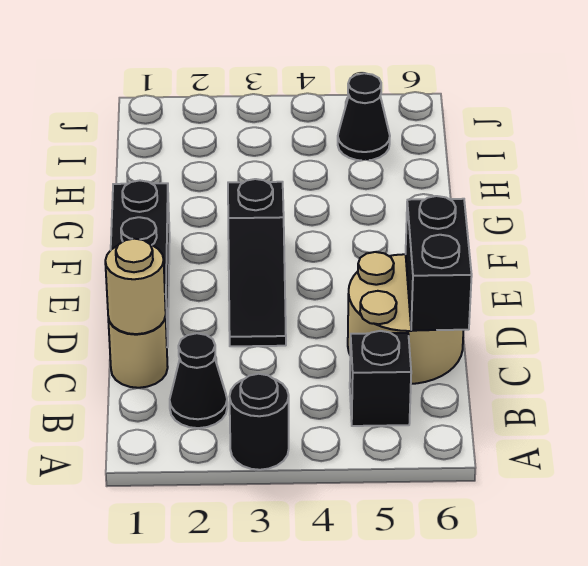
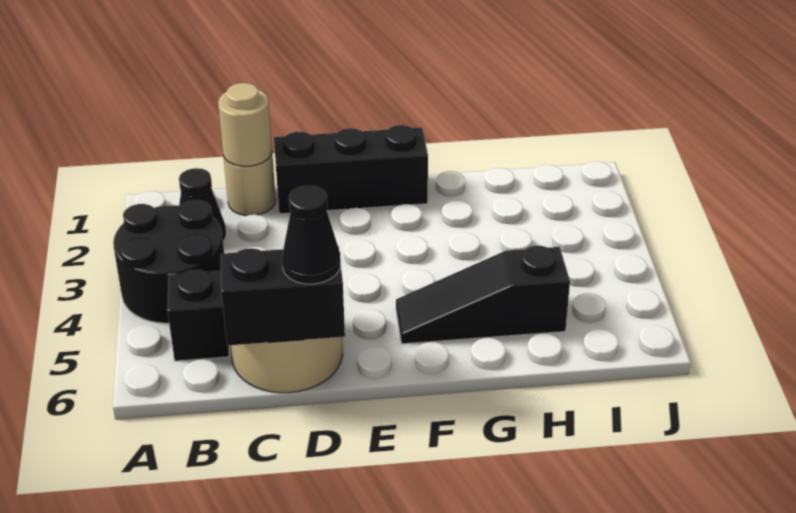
black round brick A3 level 1 -> black round brick A3:B4 level 1
black slope D3:F3 level 1 top F -> black slope F5:H5 level 1 top H
black cone I5 level 1 -> black cone D6 level 3

